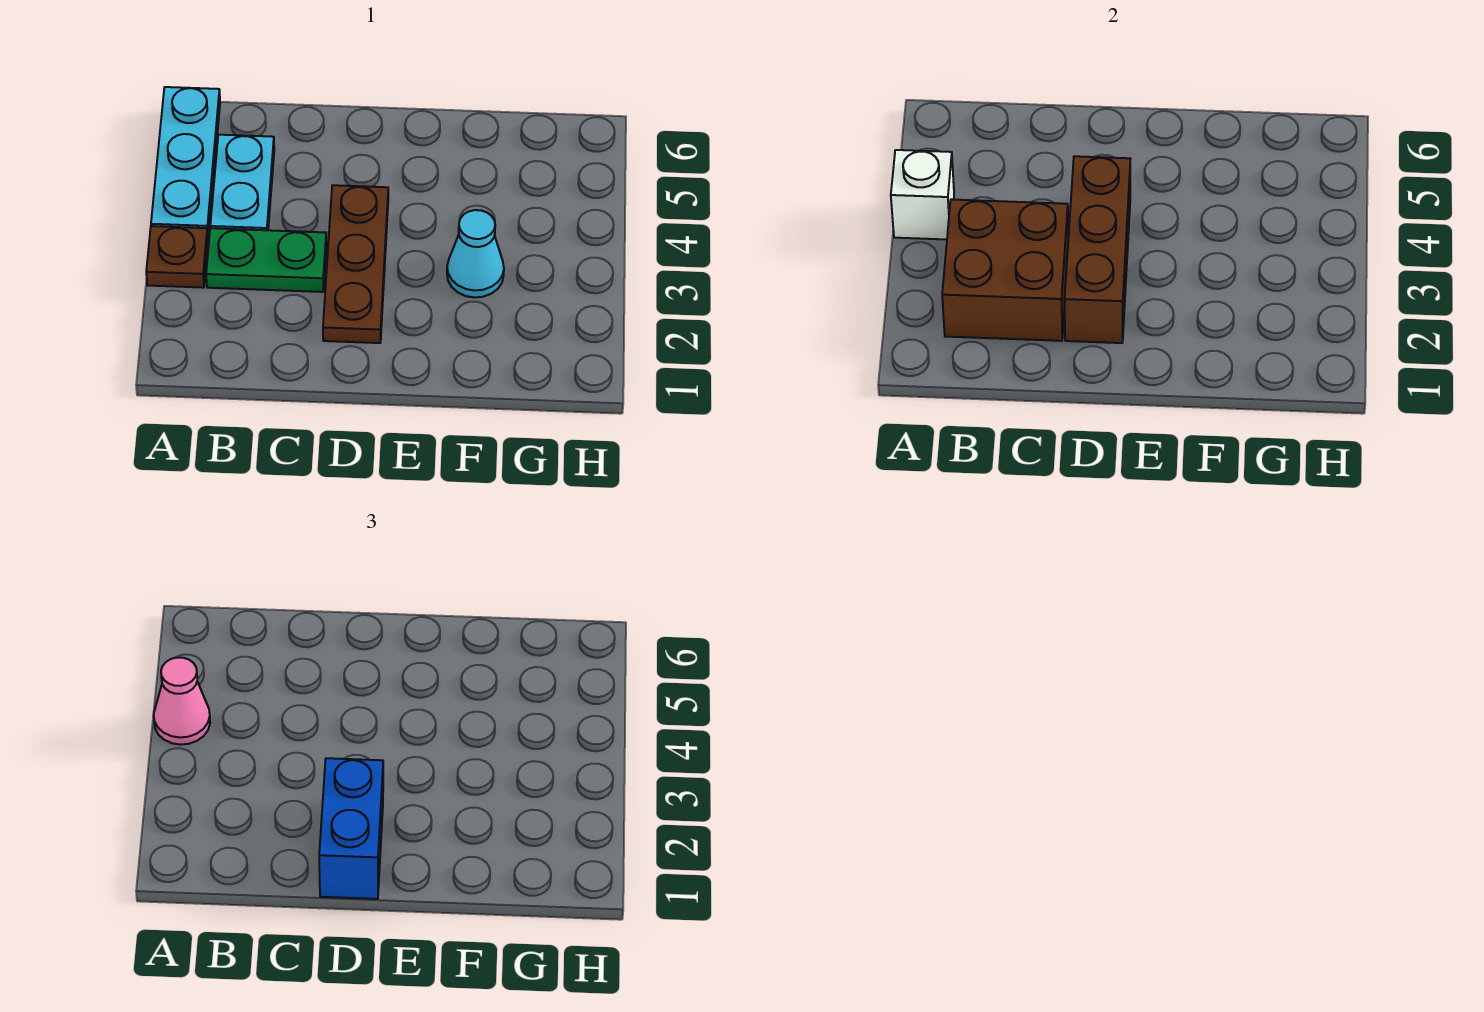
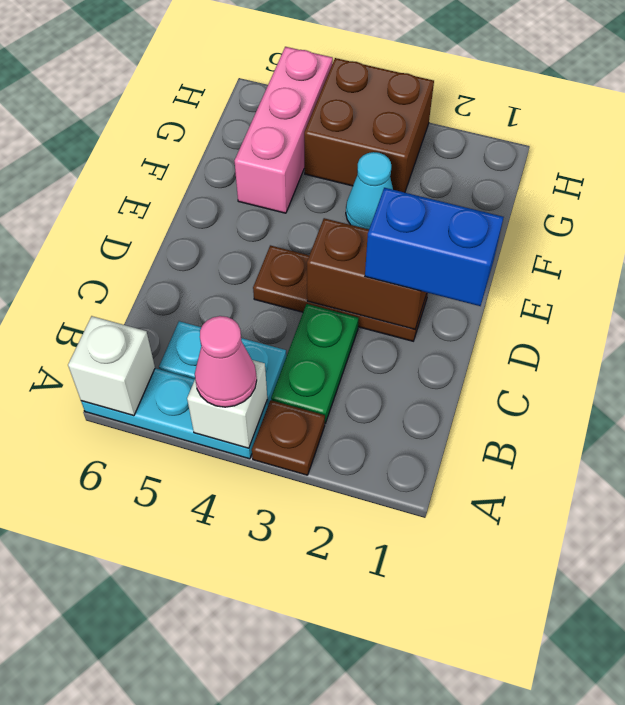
none -> white brick A6 level 2
brown brick B2:C3 level 2 -> brown brick G3:H4 level 1
brown brick D2:D4 level 2 -> brown brick D2:D3 level 2
none -> pink brick F5:H5 level 1

